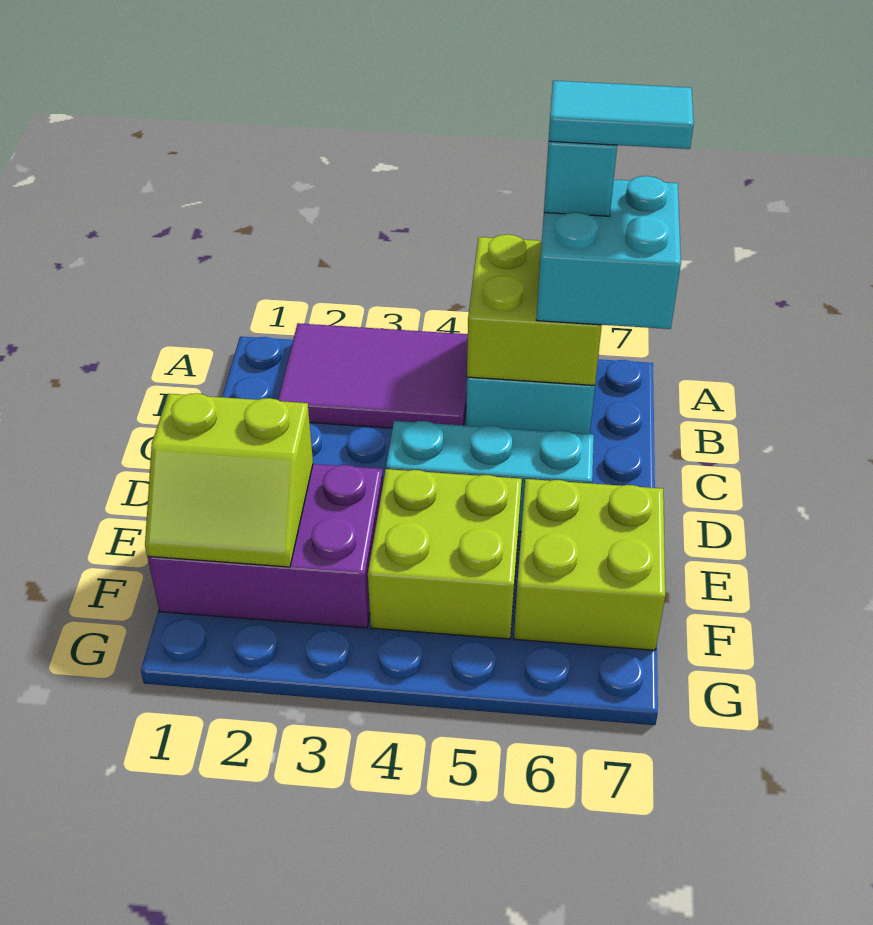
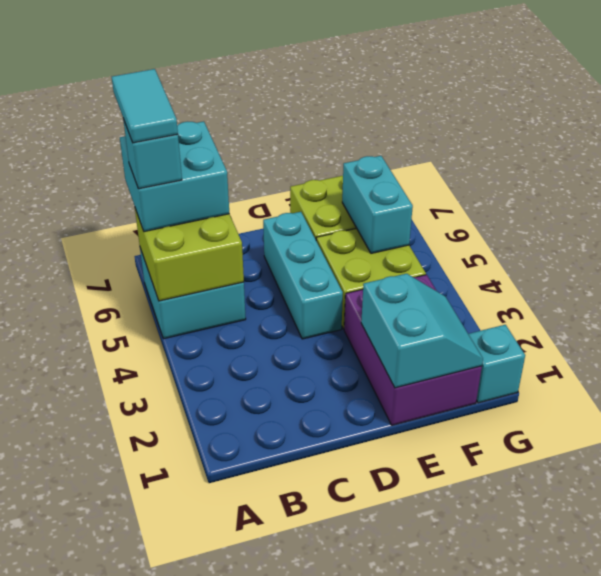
purple tile A2:B4 level 1 -> none
lime slope E1:F2 level 2 top E -> cyan slope E1:F2 level 2 top E
none -> cyan brick F5:F6 level 2
none -> cyan brick G1 level 1

